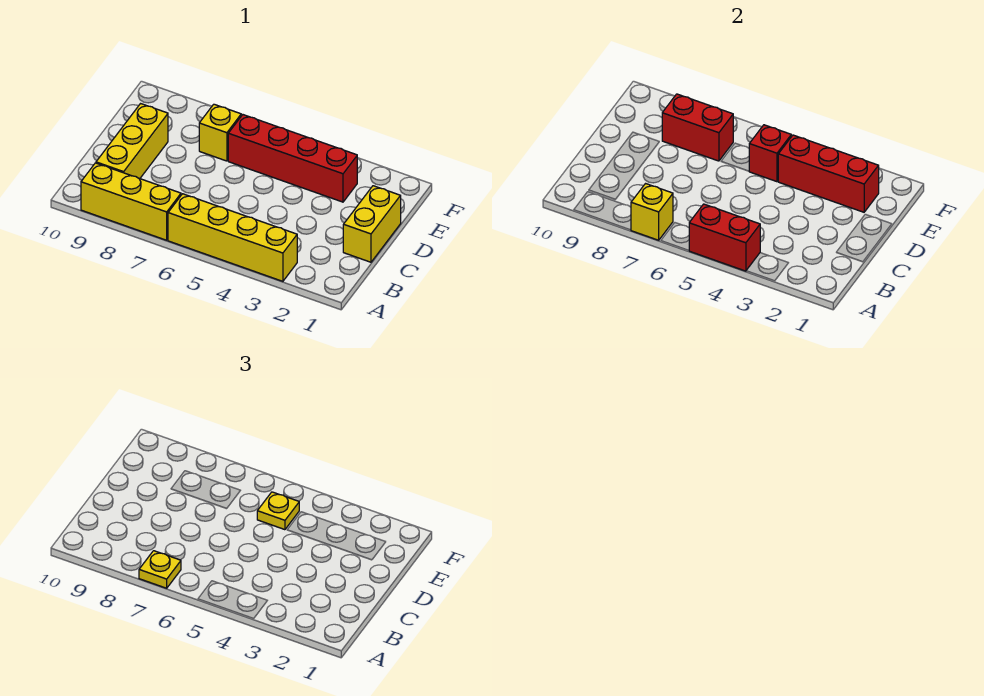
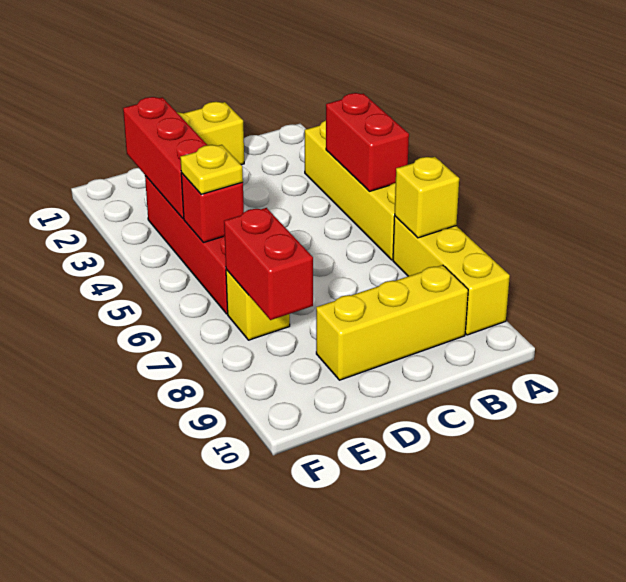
yellow plate A7 level 3 -> none

